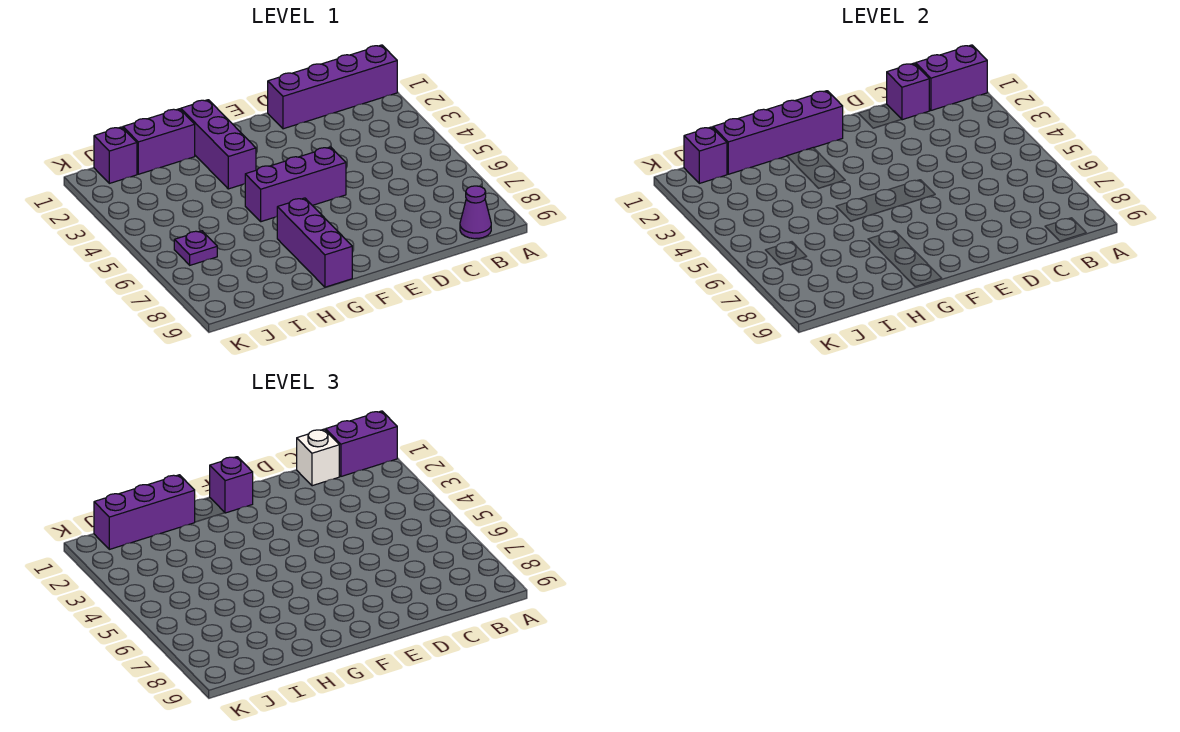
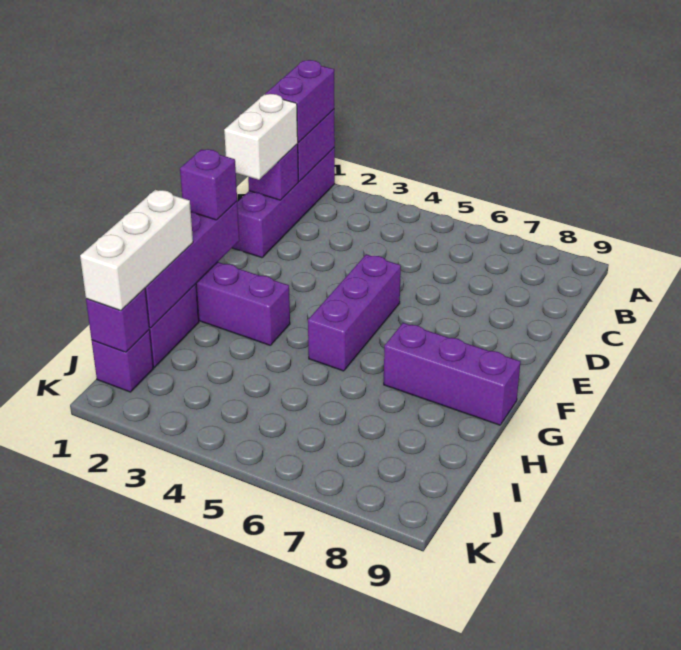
purple cone B9 level 1 -> none
white brick C1 level 3 -> white brick C1:D1 level 3
purple brick H1:J1 level 3 -> white brick H1:J1 level 3
purple plate J6 level 1 -> none

